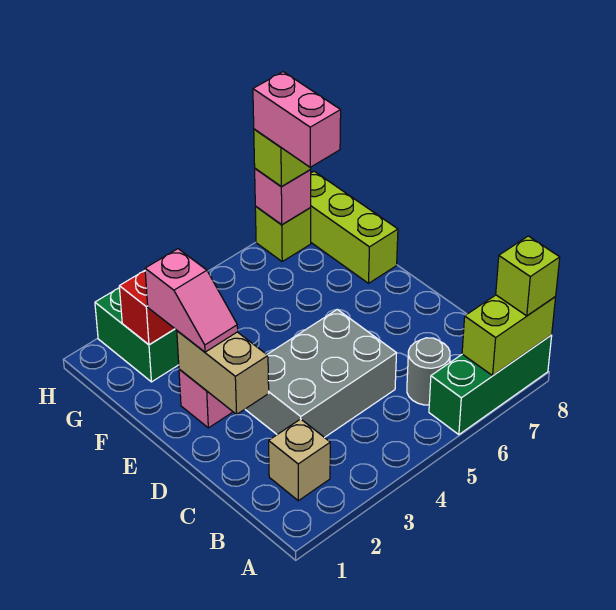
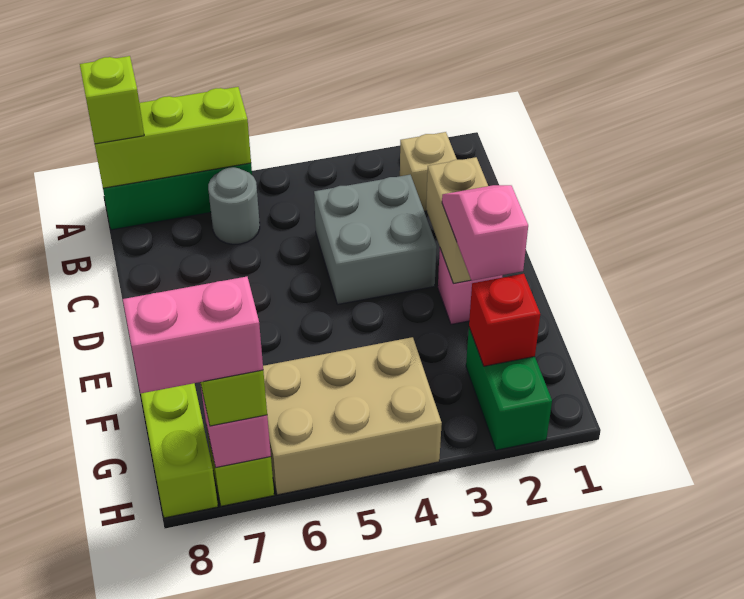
lime brick A7:A8 level 2 -> lime brick A6:A8 level 2
grey brick C3:D5 level 1 -> grey brick C3:D4 level 1
none -> tan brick G4:H6 level 1
pink brick G7:H7 level 4 -> pink brick H7:H8 level 4

